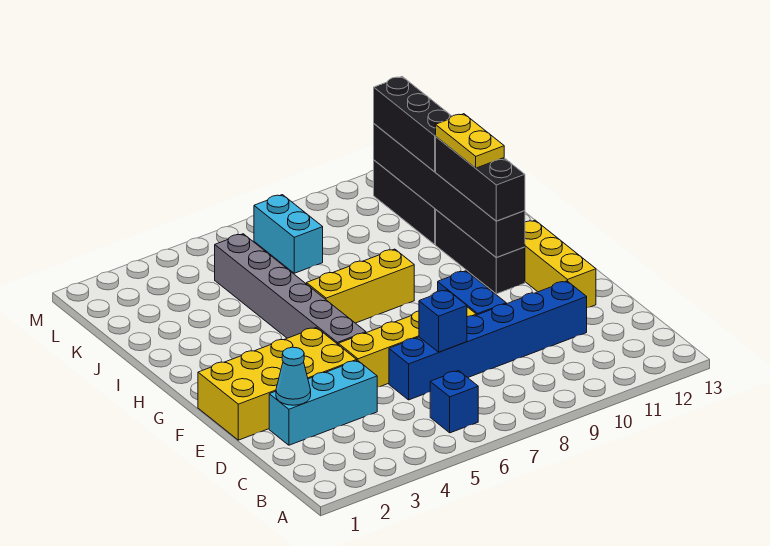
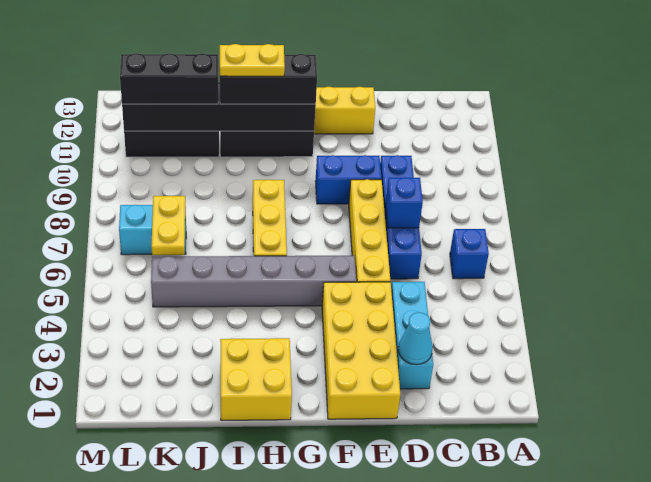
blue brick D6:D11 level 1 -> blue brick D6:D9 level 1
none -> yellow brick H1:I2 level 1
none -> yellow plate K6:K7 level 2

